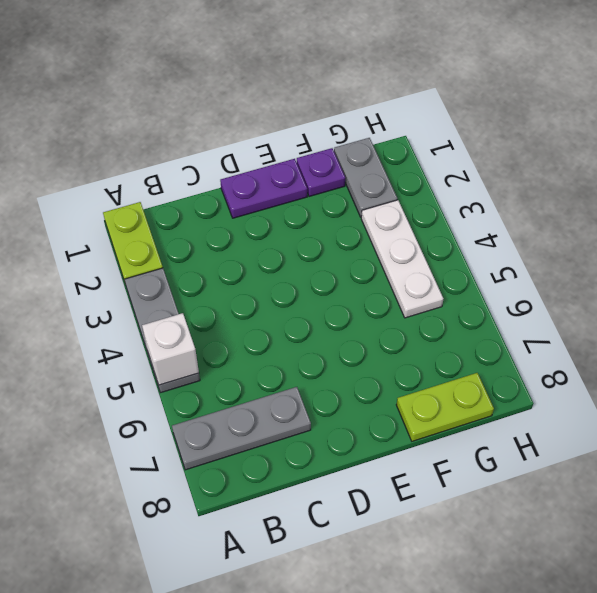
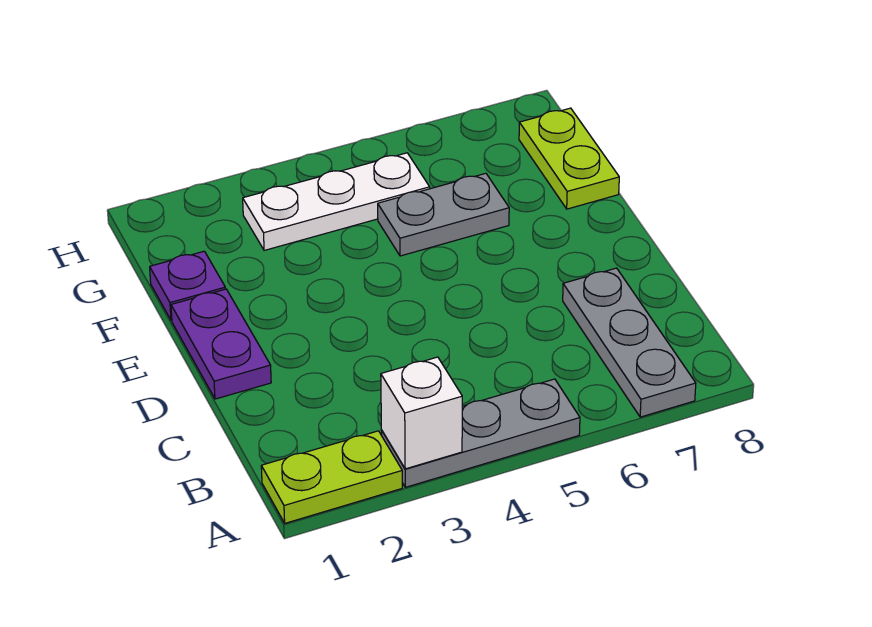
white brick A5 level 2 -> white brick A3 level 2
grey plate G1:G2 level 1 -> grey plate F5:F6 level 1

